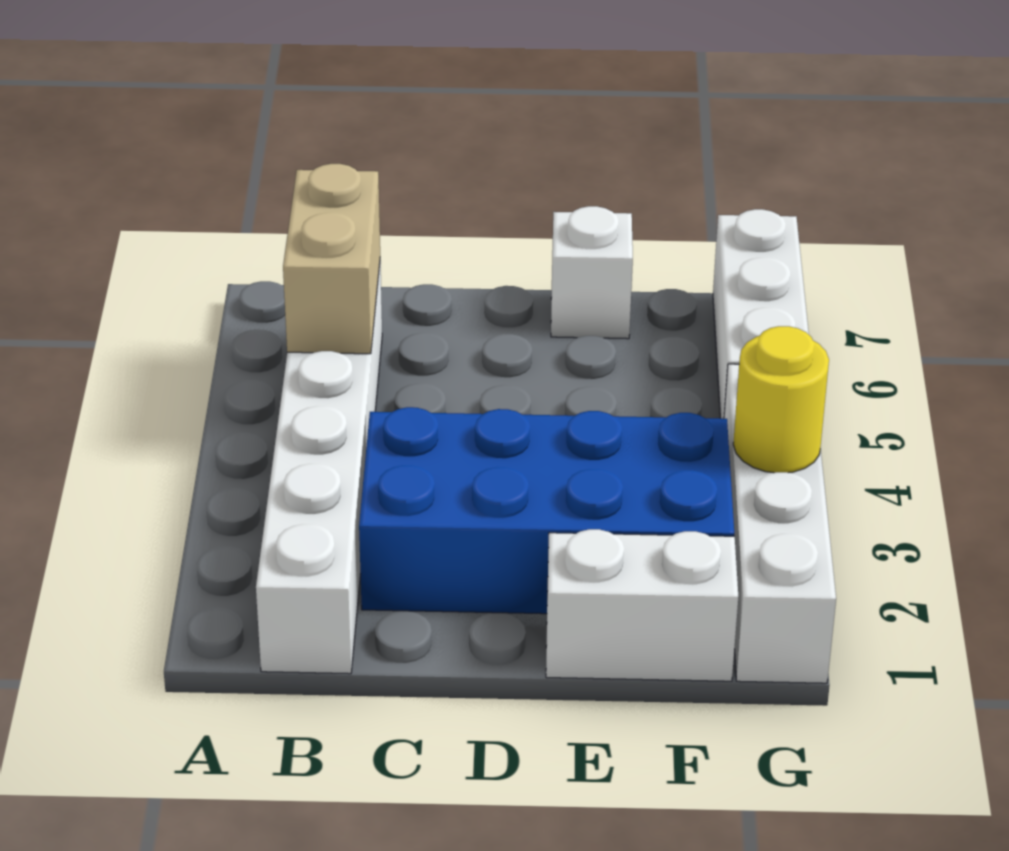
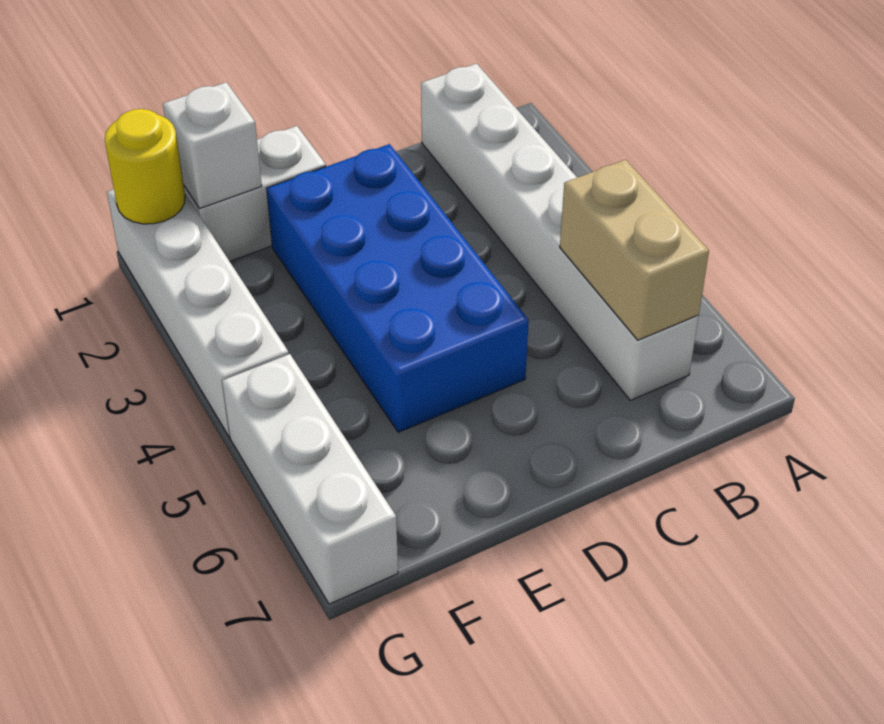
blue brick C2:F3 level 1 -> blue brick D2:E5 level 1
white brick E7 level 1 -> white brick F1 level 2
yellow round brick G3 level 2 -> yellow round brick G1 level 2

